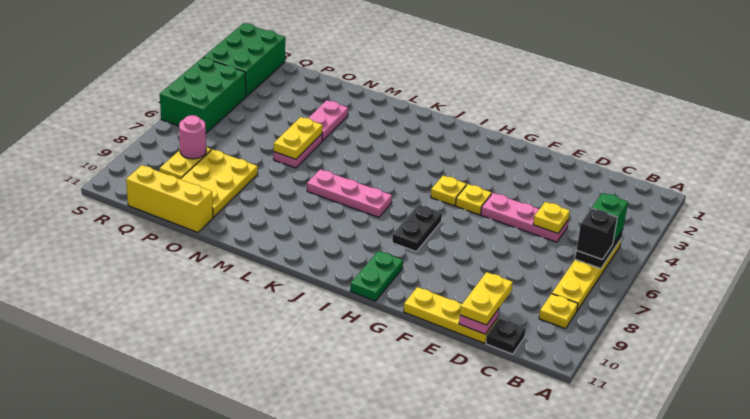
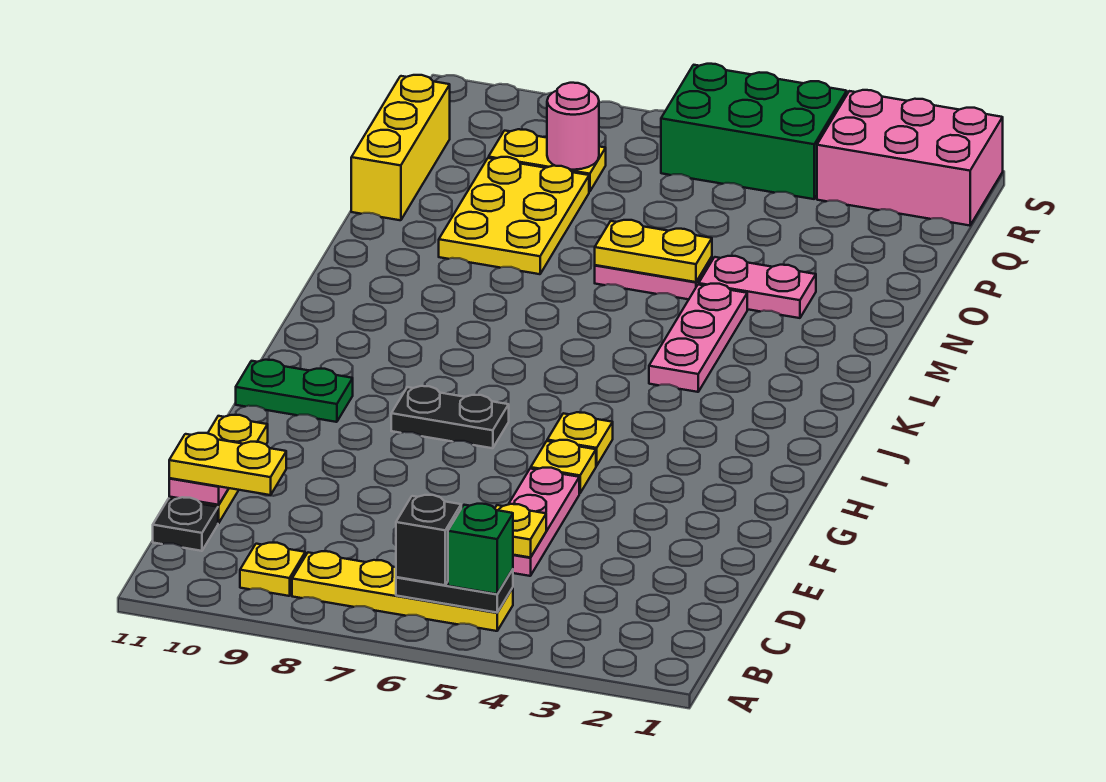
pink plate J7:L7 level 1 -> pink plate K4:M4 level 1
yellow plate O8:P10 level 1 -> yellow plate N8:P9 level 1
green brick R1:S3 level 1 -> pink brick R1:S3 level 1

